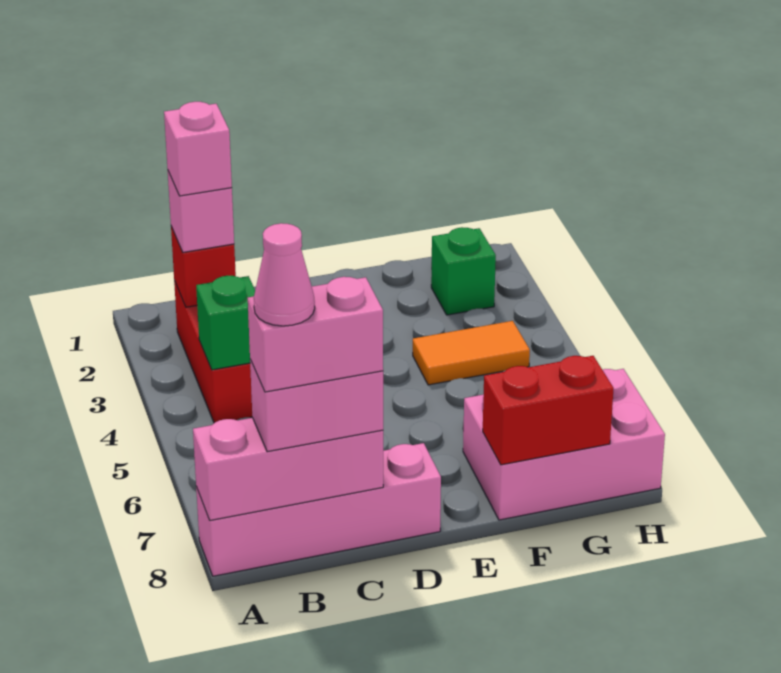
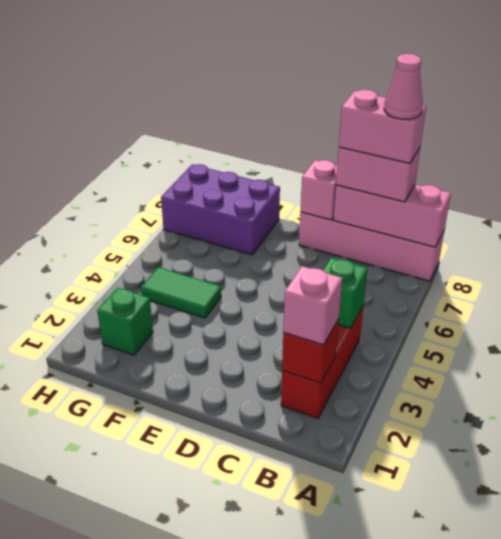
pink brick B2 level 4 -> pink brick D8 level 2
orange tile F4:G4 level 1 -> green tile F4:G4 level 1
pink brick F7:H8 level 1 -> purple brick F7:H8 level 1
red brick F8:G8 level 2 -> none

